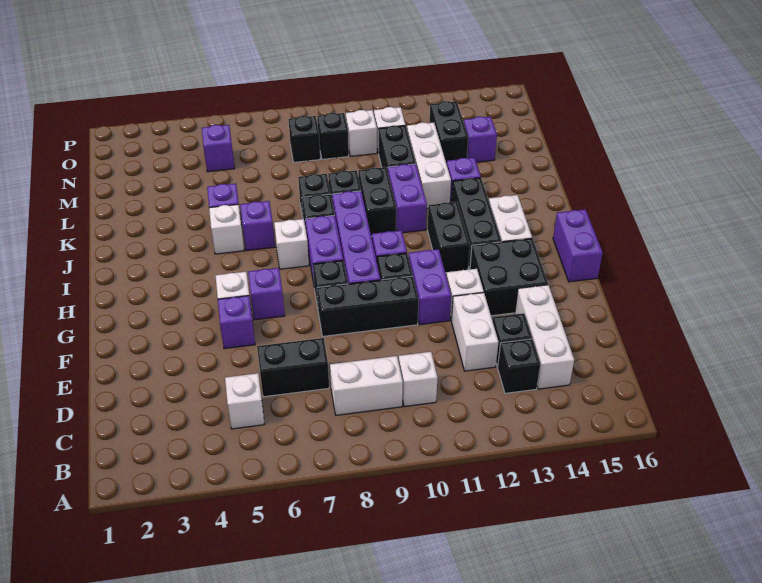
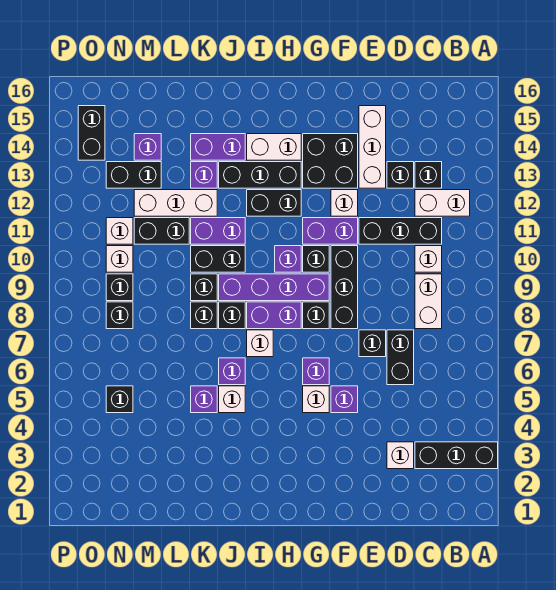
none -> black brick A3:C3 level 1
white brick C5 level 1 -> white brick D3 level 1
none -> black brick C11:E11 level 1
white brick C14:E14 level 1 -> white brick E13:E15 level 1
white brick D12:E12 level 1 -> white brick B12:C12 level 1
none -> black brick E7 level 1
purple brick G16:H16 level 1 -> purple brick J14:K14 level 1
purple brick N5 level 1 -> black brick N5 level 1
none -> black brick O14:O15 level 1

